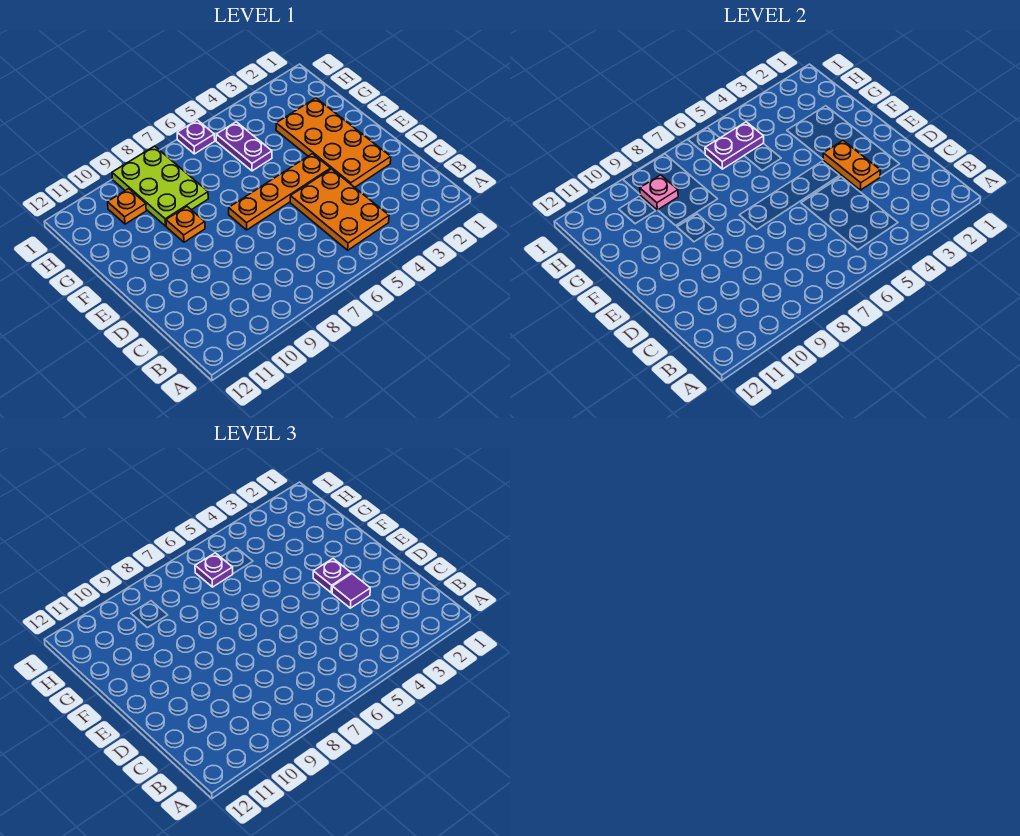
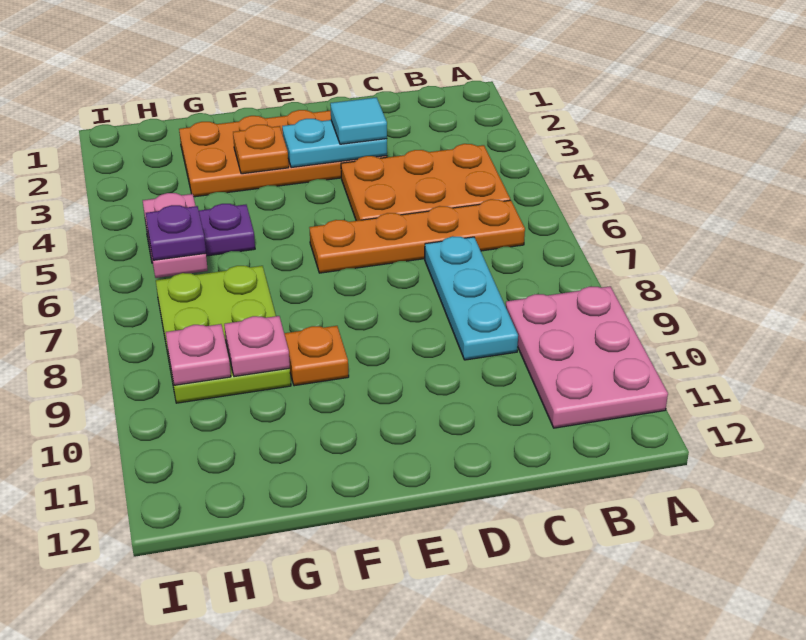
none -> pink plate A9:B11 level 1
none -> cyan plate C7:C9 level 1
orange plate D3:E3 level 2 -> cyan plate D3:E3 level 2
purple tile D3 level 3 -> cyan tile D3 level 3
purple plate E3 level 3 -> none
orange plate E4:E7 level 1 -> orange plate B6:E6 level 1
lime plate G8:I9 level 1 -> lime plate G7:H9 level 1
none -> pink plate G9 level 2
purple plate H5:H6 level 2 -> pink plate H5:H6 level 2
orange plate H10 level 1 -> orange plate F3 level 2
purple plate I6 level 1 -> none

